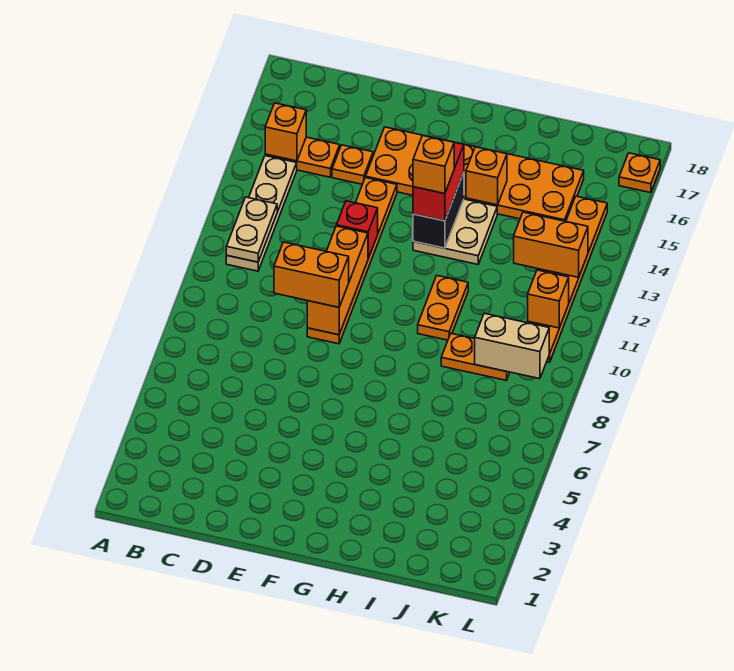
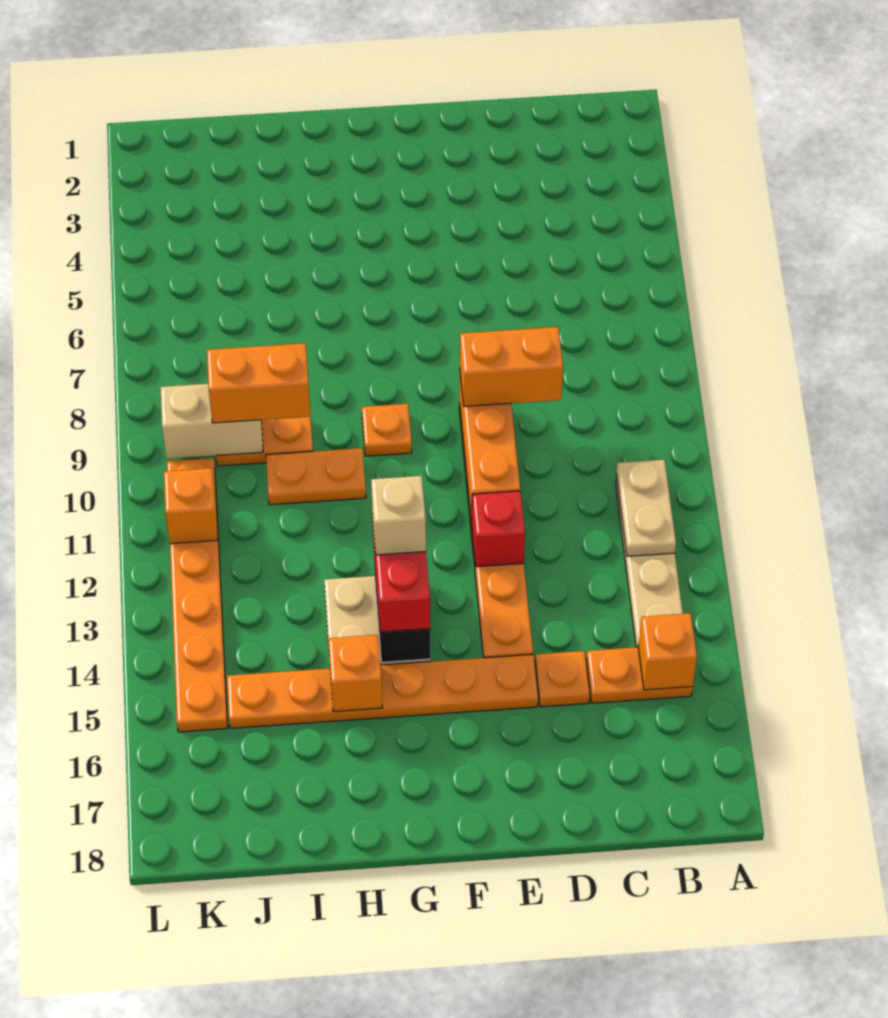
orange plate E15:J16 level 1 -> orange plate E15:J15 level 1
orange brick G13 level 4 -> tan brick G13 level 4
orange plate H10:H11 level 1 -> orange plate H10:I10 level 1
orange brick J13:K13 level 2 -> orange brick I9:J9 level 3
orange plate L17 level 1 -> orange plate G9 level 1

